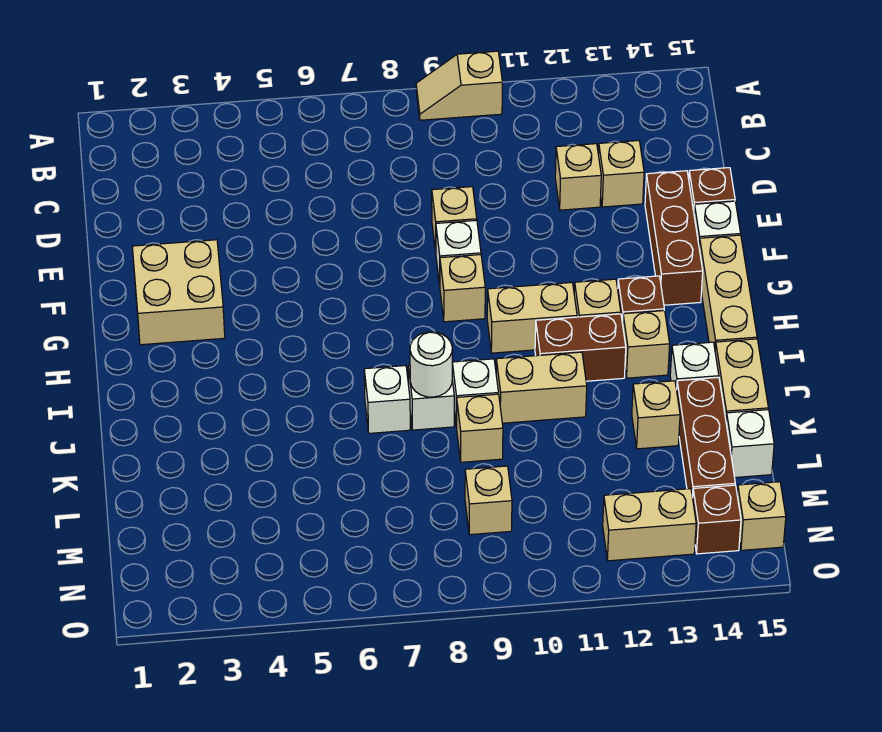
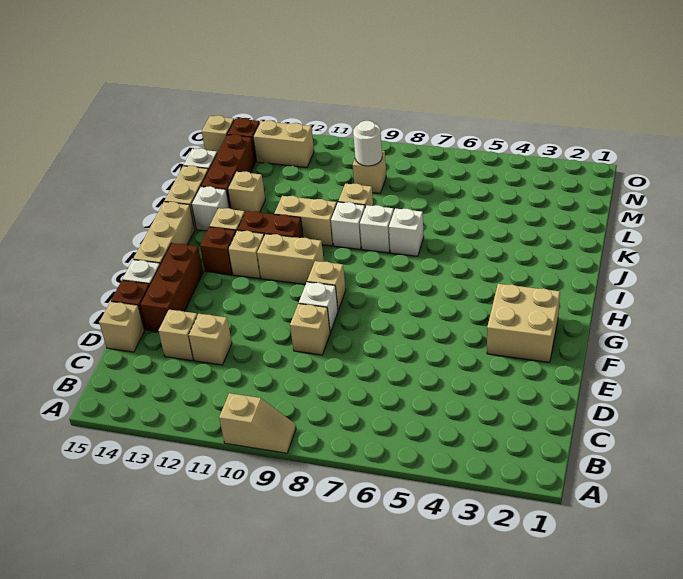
none -> tan brick D15 level 1
white round brick J8 level 2 -> white round brick M9 level 2

